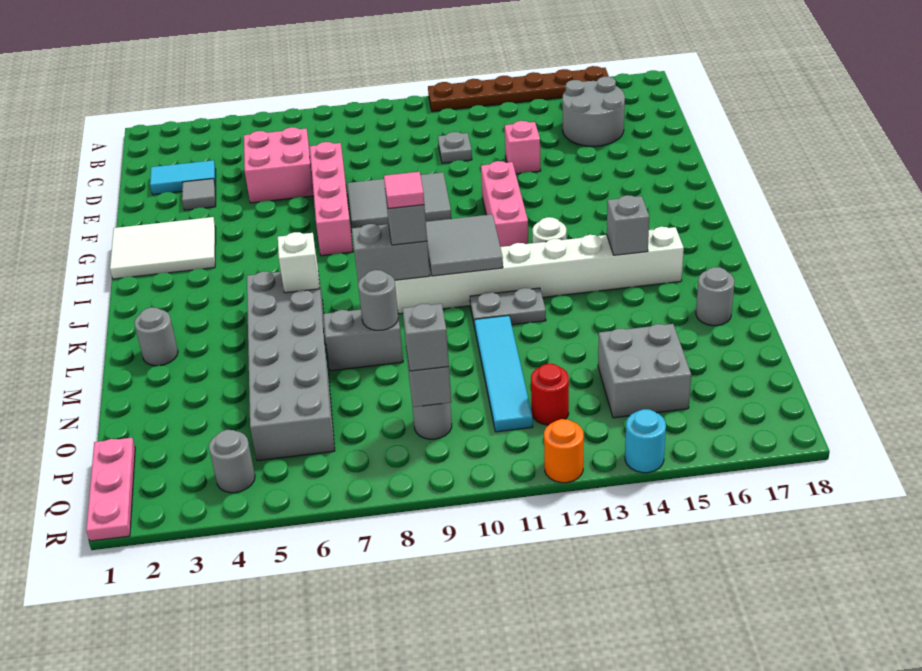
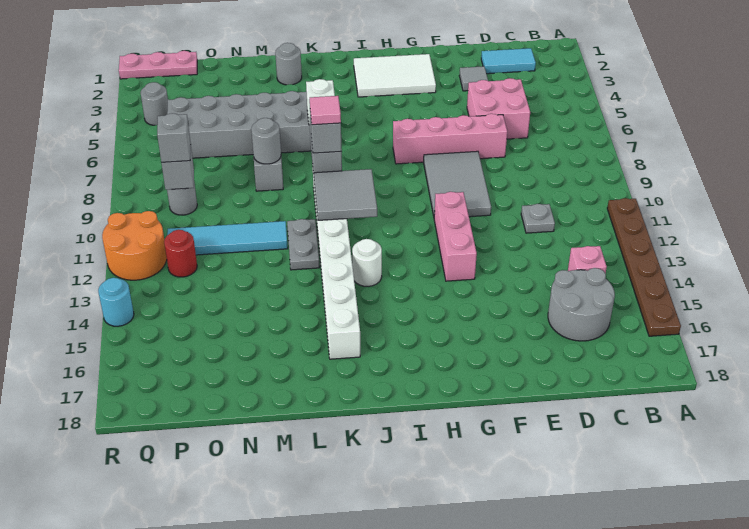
cyan tile D2:D3 level 1 -> cyan tile C2:D2 level 1
pink brick E13 level 1 -> pink brick C14 level 1
white tile G1:H3 level 1 -> white tile G2:I3 level 1
pink brick G12:I12 level 1 -> pink brick G11:G13 level 1
grey brick K15 level 2 -> none
grey round brick M17 level 1 -> none
grey brick O14:P15 level 1 -> none
orange round brick R12 level 1 -> orange round brick Q11:R12 level 1

